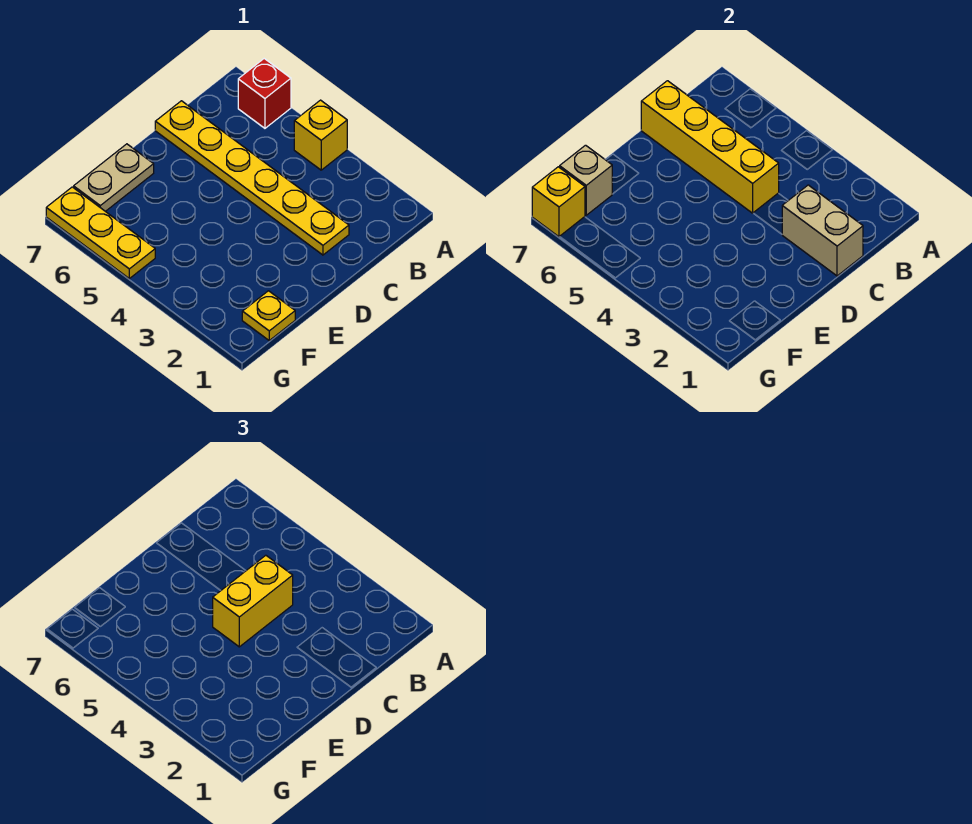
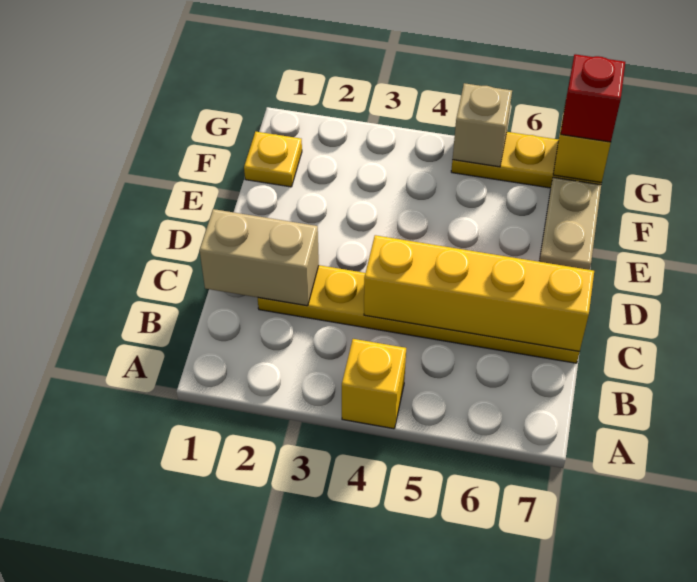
red brick A6 level 1 -> red brick G7 level 3
yellow brick C4:D4 level 3 -> none
tan brick F7 level 2 -> tan brick G5 level 2

